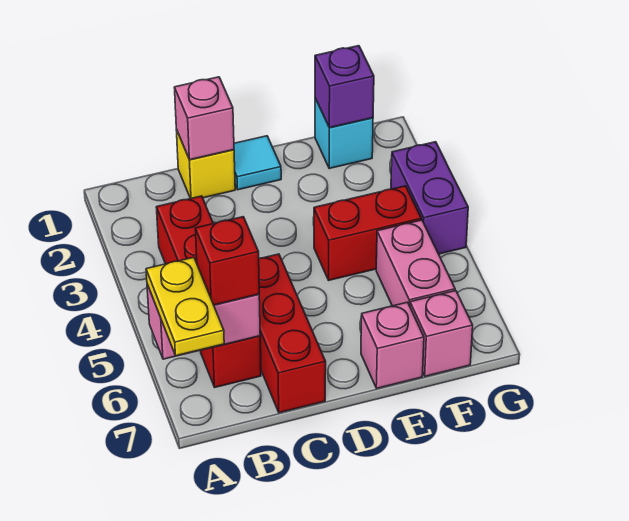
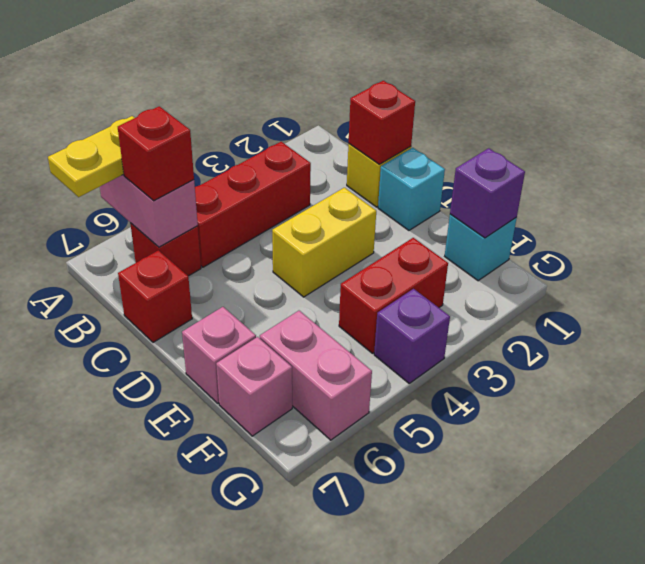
pink brick C1 level 2 -> red brick C1 level 2
red brick C5:C7 level 1 -> red brick C7 level 1
cyan tile D1 level 1 -> cyan brick D1 level 1
none -> yellow brick D3:D4 level 1
red brick E4:F4 level 1 -> red brick F3:F4 level 1
pink brick F5:F6 level 1 -> pink brick F6:G6 level 1
purple brick G3:G4 level 1 -> purple brick G4 level 1

